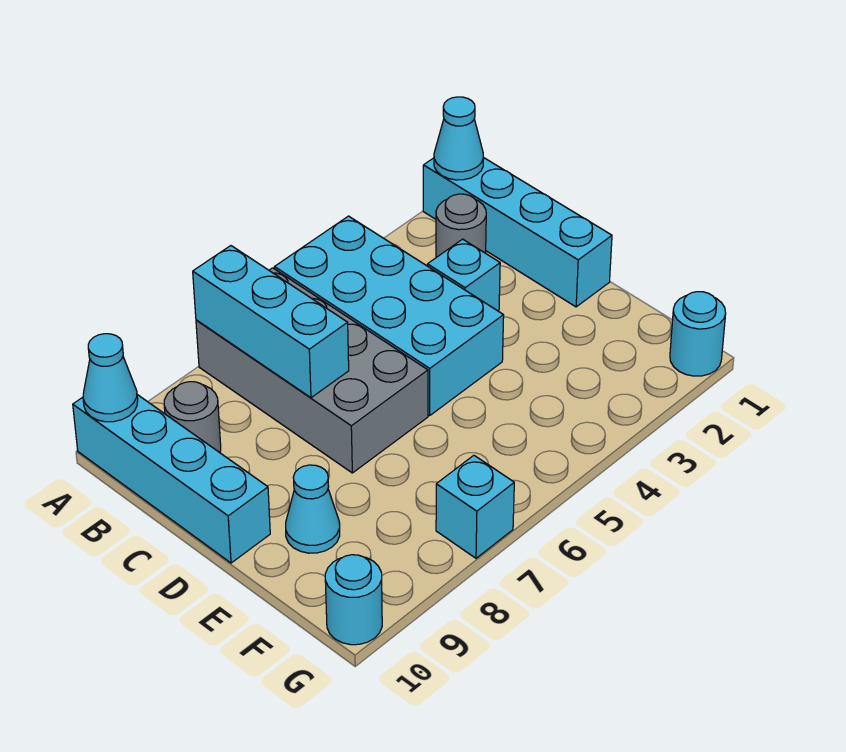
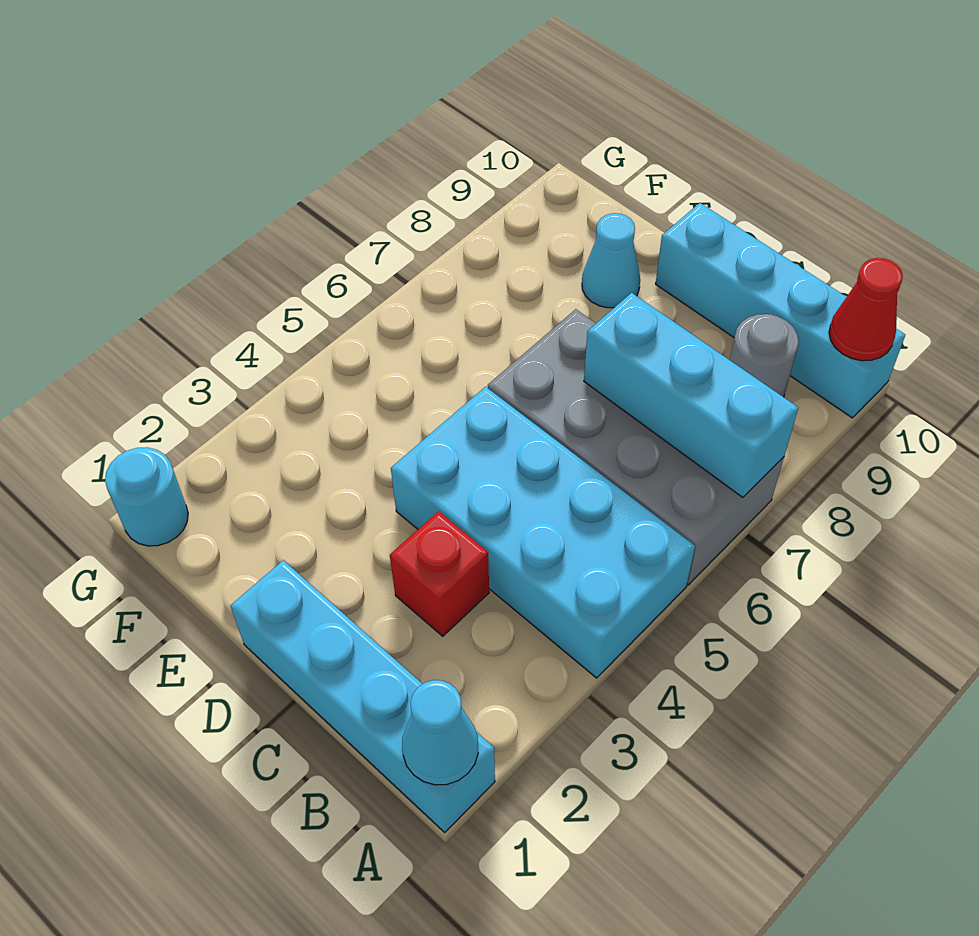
cyan cone A10 level 2 -> red cone A10 level 2
grey round brick B2 level 1 -> none
cyan brick C3 level 1 -> red brick C3 level 1
cyan brick G7 level 1 -> none
cyan round brick G10 level 1 -> none

